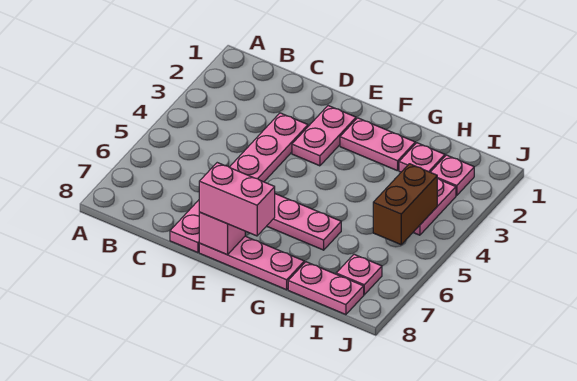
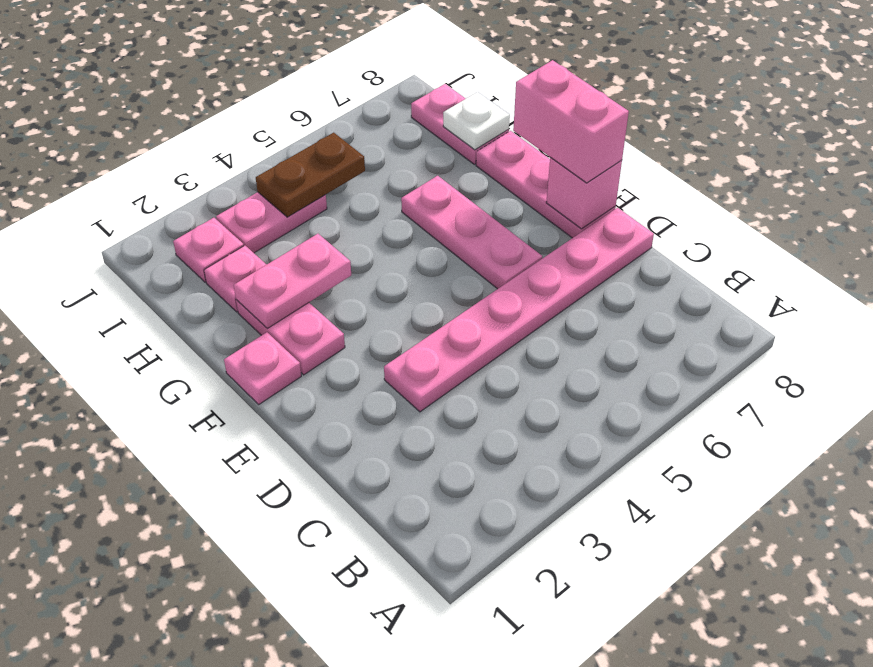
pink plate E2:E3 level 1 -> pink plate G2:G3 level 2
none -> white plate H8 level 2
brown brick I4:I5 level 2 -> brown plate I4:I5 level 2
pink plate I7 level 1 -> pink plate F1 level 1

